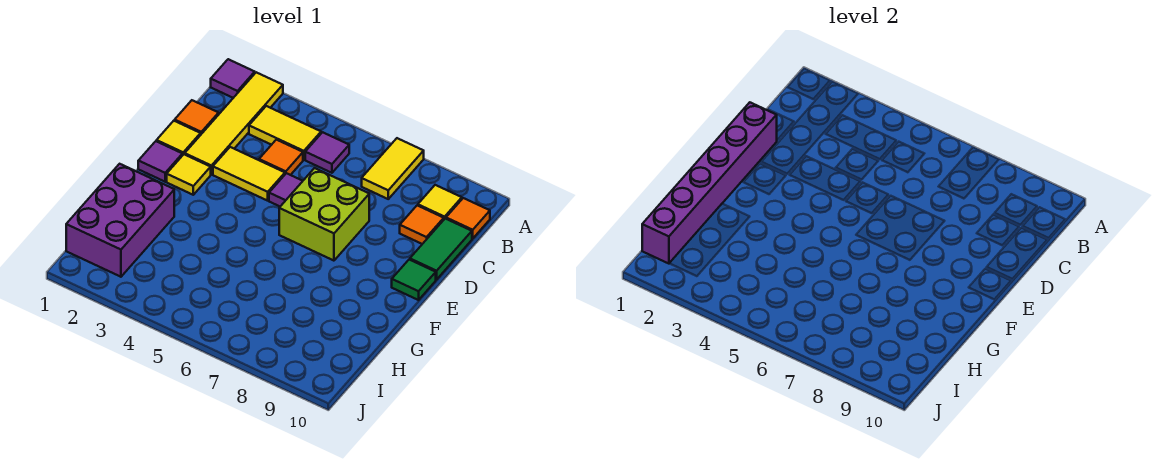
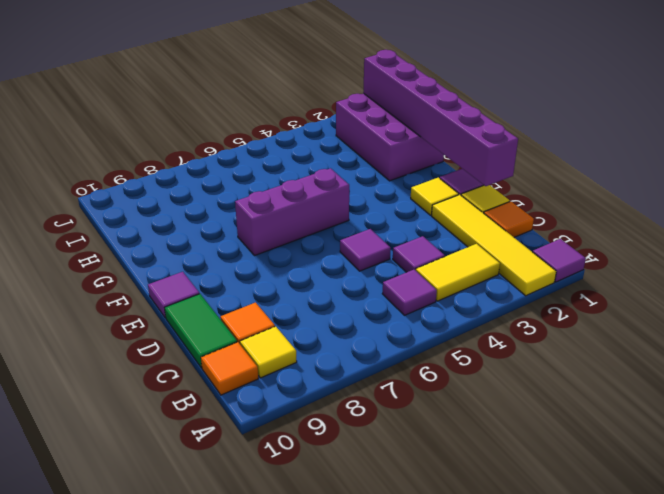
yellow tile A7:B7 level 1 -> none
orange tile C4 level 1 -> purple tile C4 level 1
yellow tile D3:D4 level 1 -> none
lime brick D6:E7 level 1 -> none
green tile E10 level 1 -> purple tile E10 level 1
none -> purple brick F5:F7 level 1

